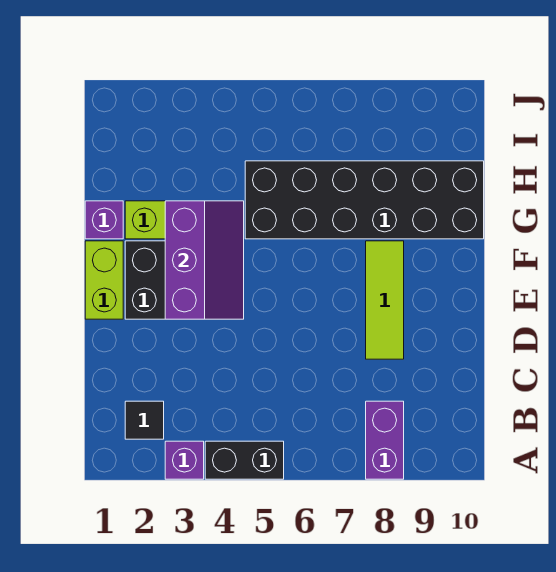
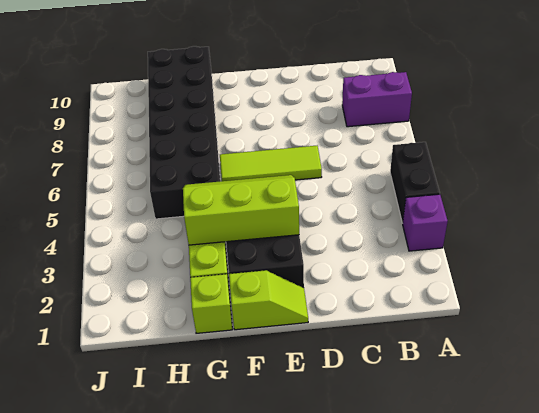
black tile B2 level 1 -> none
lime tile D8:F8 level 1 -> lime tile D6:F6 level 1
lime brick E1:F1 level 1 -> lime slope E1:F1 level 1 top F
purple slope E3:G4 level 2 top 3 -> lime slope E3:G4 level 2 top 3
purple brick G1 level 1 -> lime brick G1 level 1

